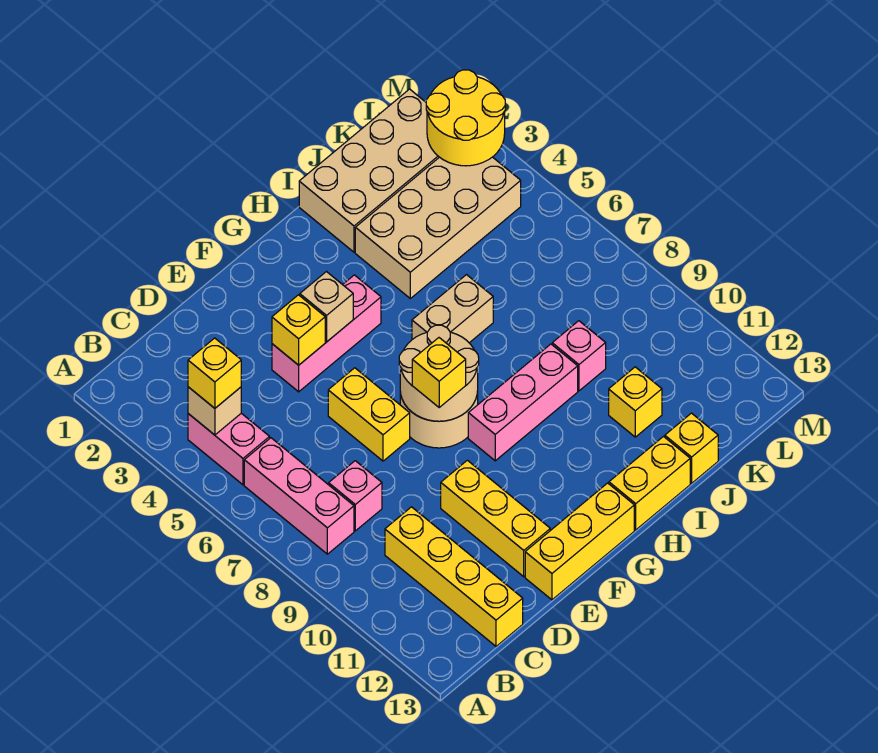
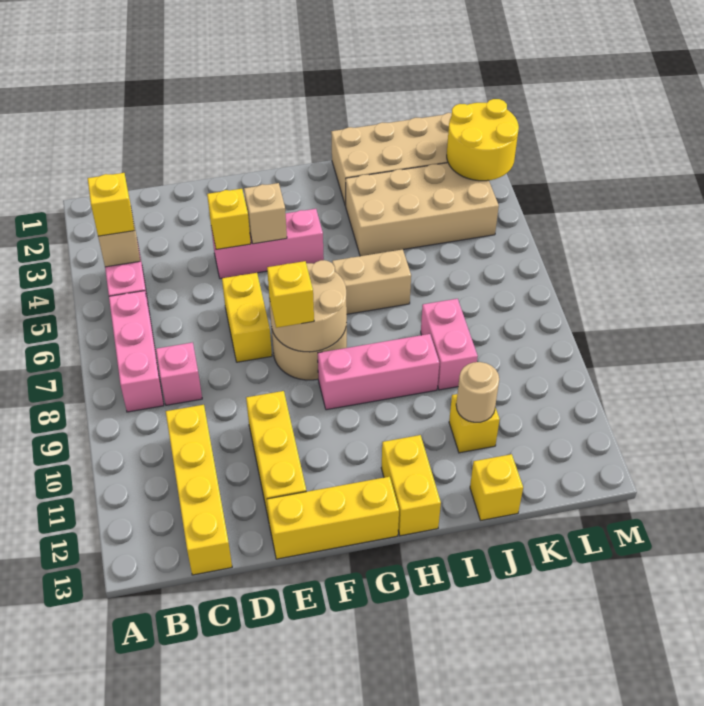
yellow brick H13:I13 level 1 -> yellow brick H12:H13 level 1
pink brick J9 level 1 -> pink brick J8:J9 level 1
none -> tan round brick J11 level 2

